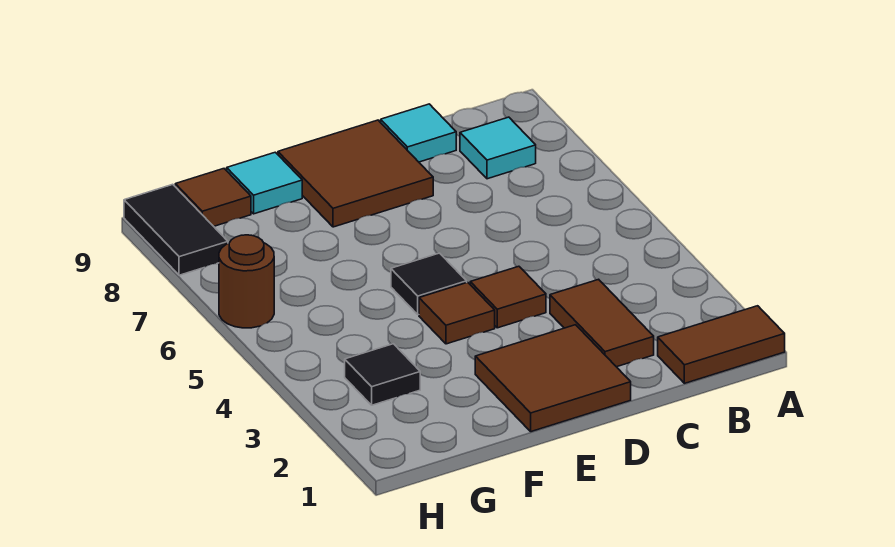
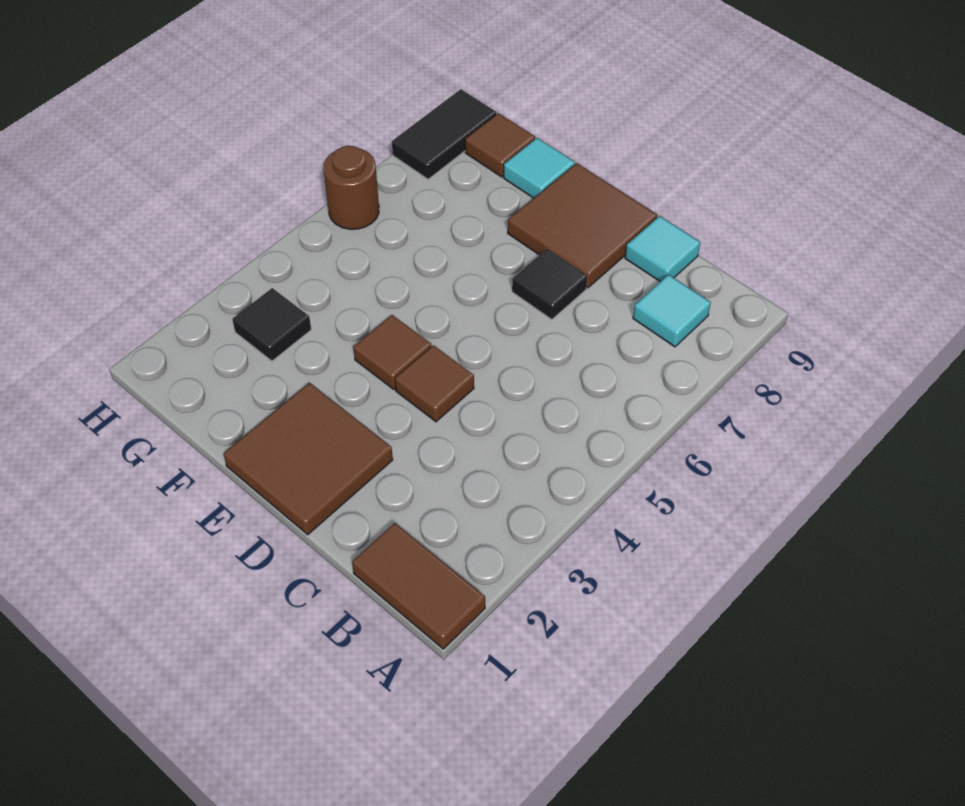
brown tile C2:C3 level 1 -> none
black tile E5 level 1 -> black tile D7 level 1

